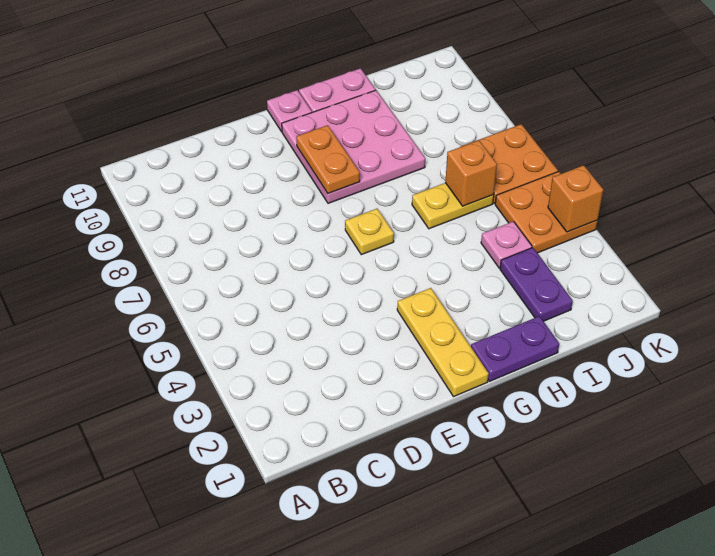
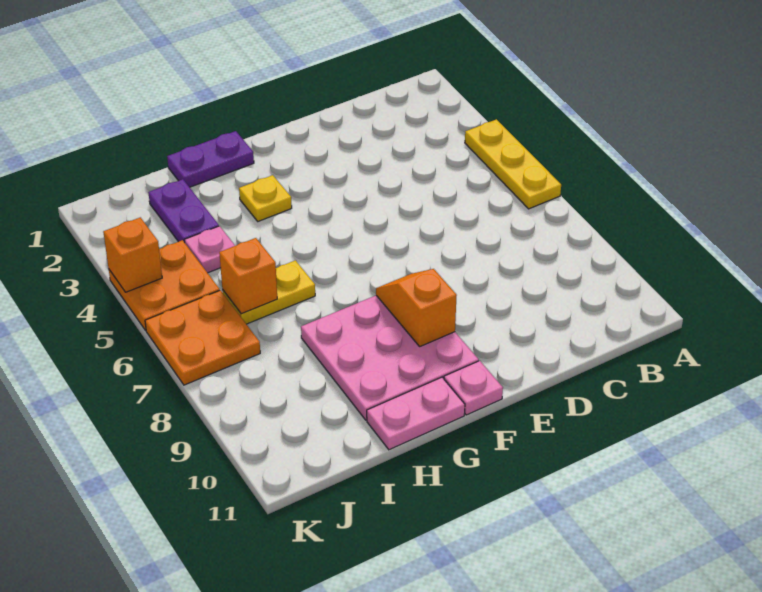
yellow plate F1:F3 level 1 -> yellow plate A4:A6 level 1
yellow plate F6 level 1 -> yellow plate G3 level 1
orange plate F8:F9 level 2 -> orange slope F8:F9 level 2 top 9

